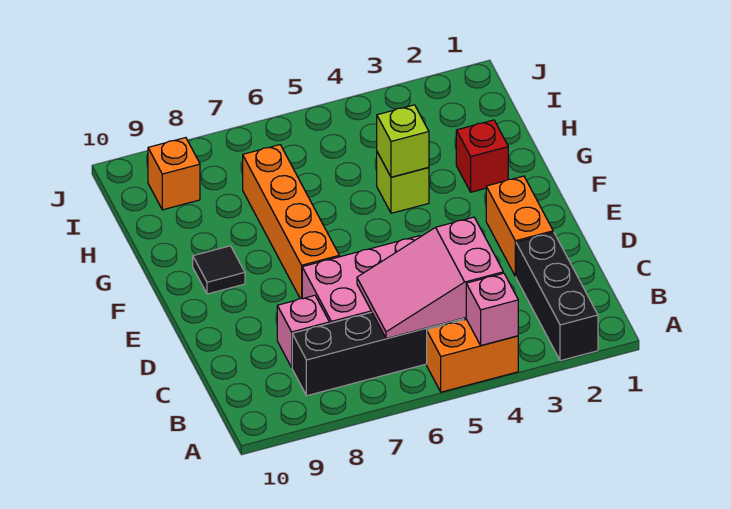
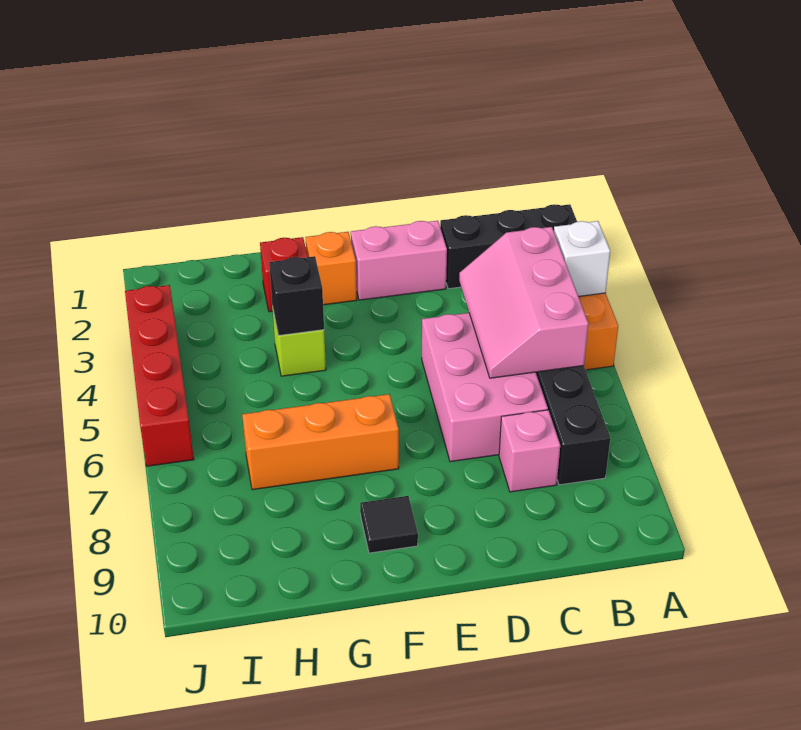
pink brick A4 level 2 -> white brick A4 level 2
pink slope B4:C6 level 2 top 4 -> pink slope B4:C6 level 2 top B
orange brick D2:E2 level 1 -> pink brick D2:E2 level 1
orange brick E7:H7 level 1 -> orange brick F7:H7 level 1
lime brick G4 level 2 -> black brick G4 level 2
orange brick I9 level 1 -> orange brick F2 level 1
none -> red brick J3:J6 level 1

